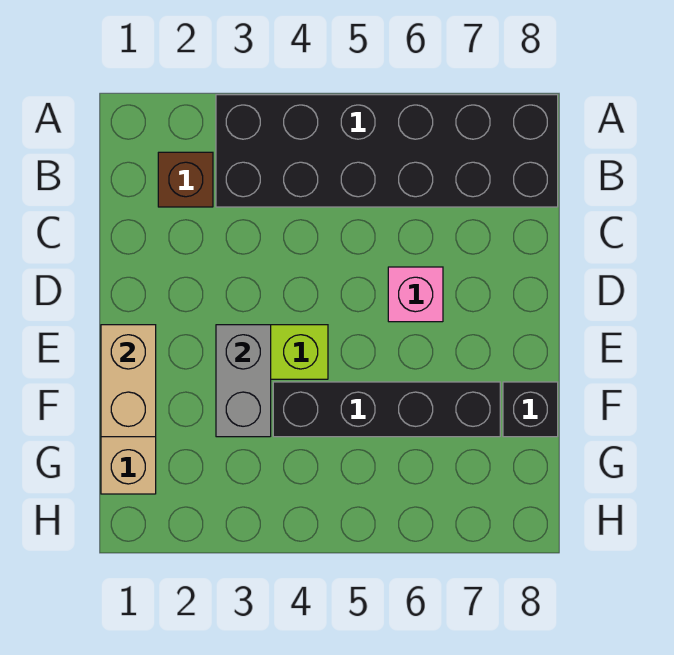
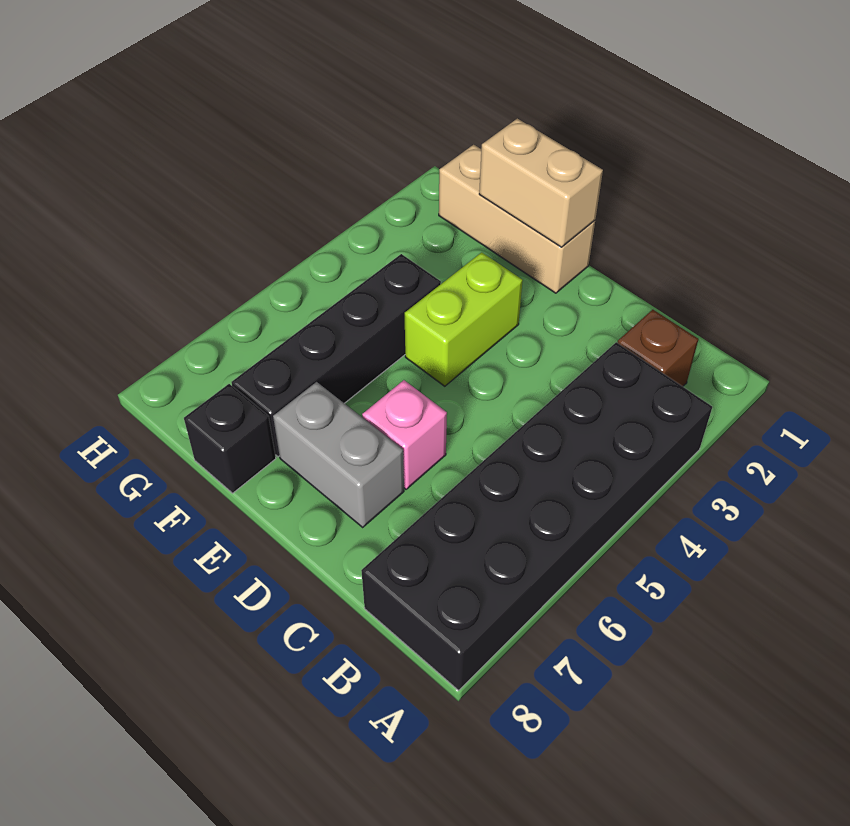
grey brick E3:F3 level 2 -> grey brick D7:E7 level 1

